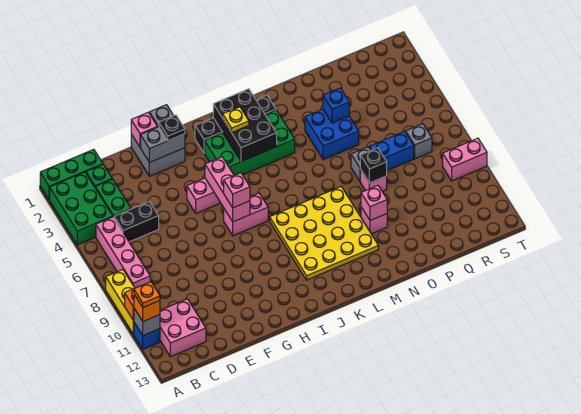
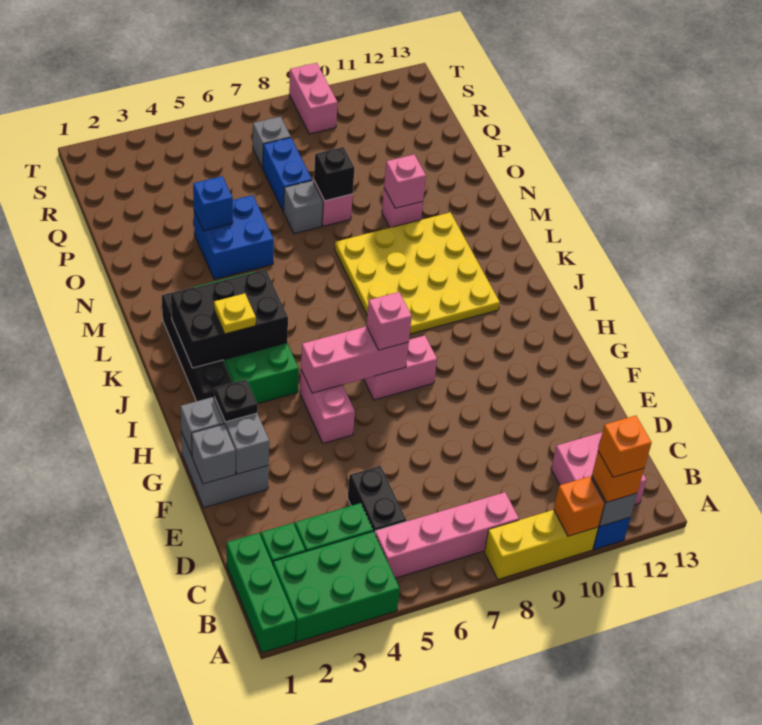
orange plate A11 level 4 -> orange brick A11 level 4
pink brick F1 level 2 -> grey brick F1 level 2
pink brick H7:I7 level 1 -> pink brick H7:H8 level 1

